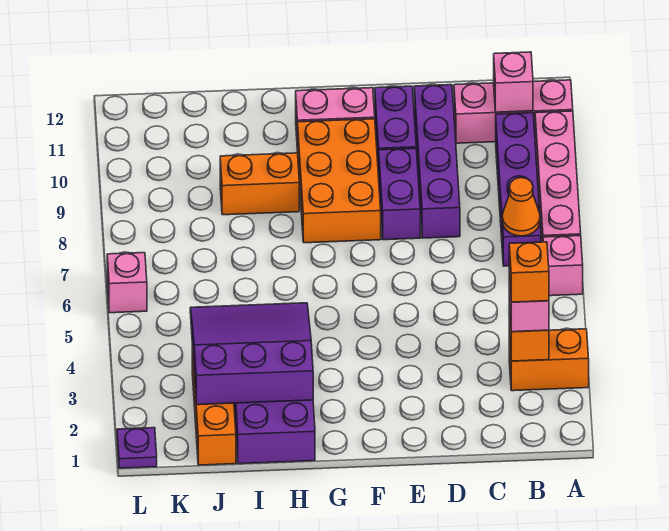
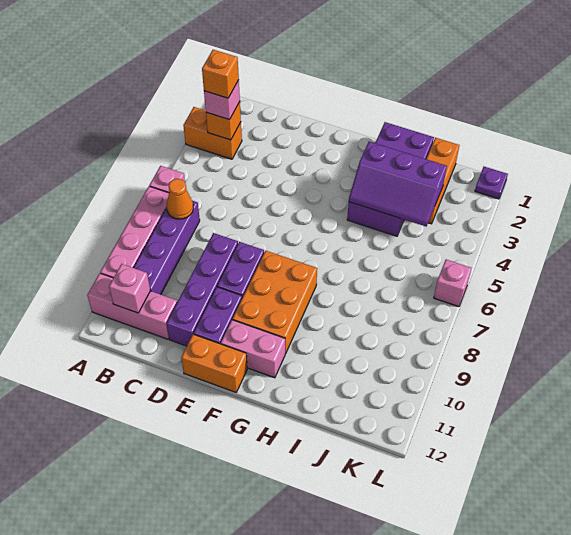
purple slope H2:J4 level 2 top 2 -> purple slope H3:J4 level 2 top 3
orange brick H9:I9 level 1 -> orange brick E12:F12 level 1

